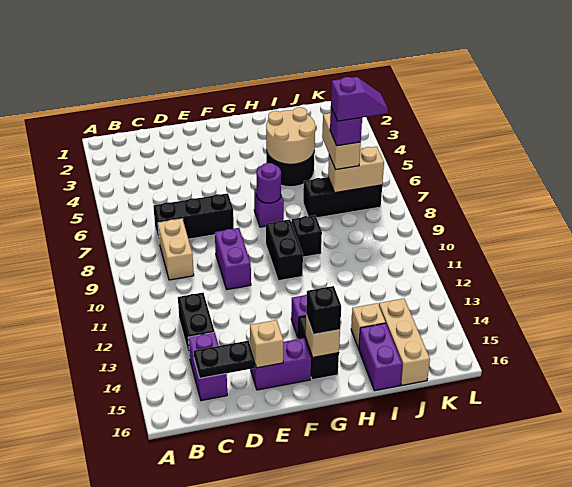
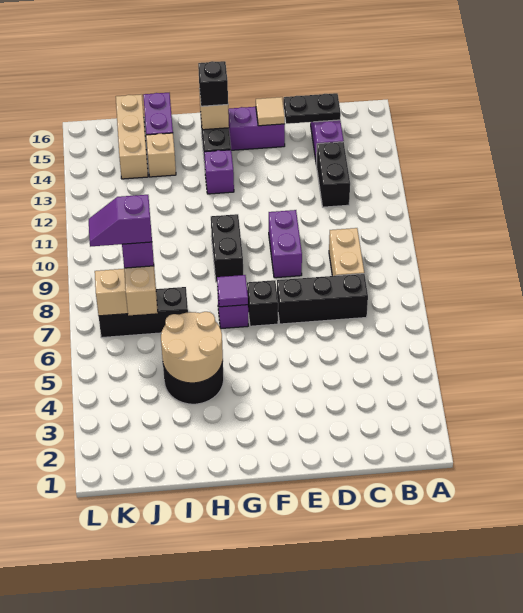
tan brick E15 level 2 -> tan tile E15 level 2
purple round brick G7 level 2 -> purple tile G7 level 2
black brick H9 level 1 -> black brick F7 level 1

